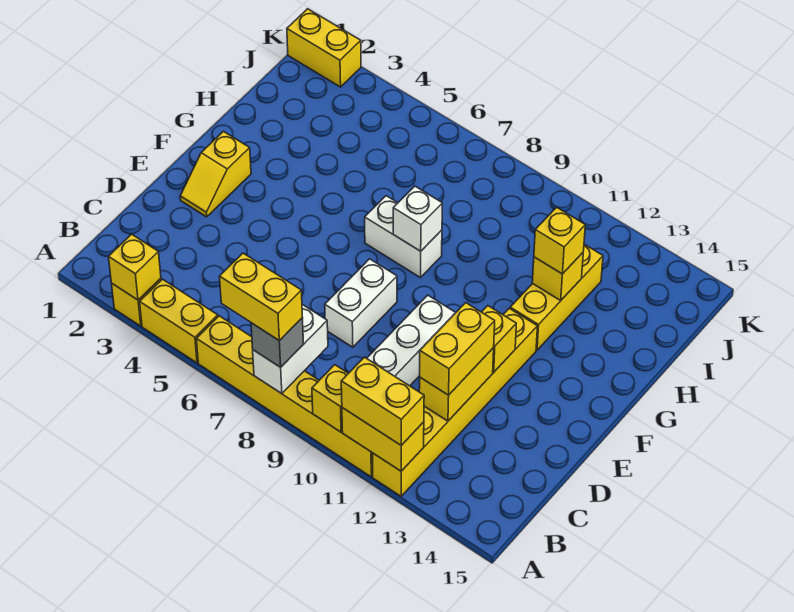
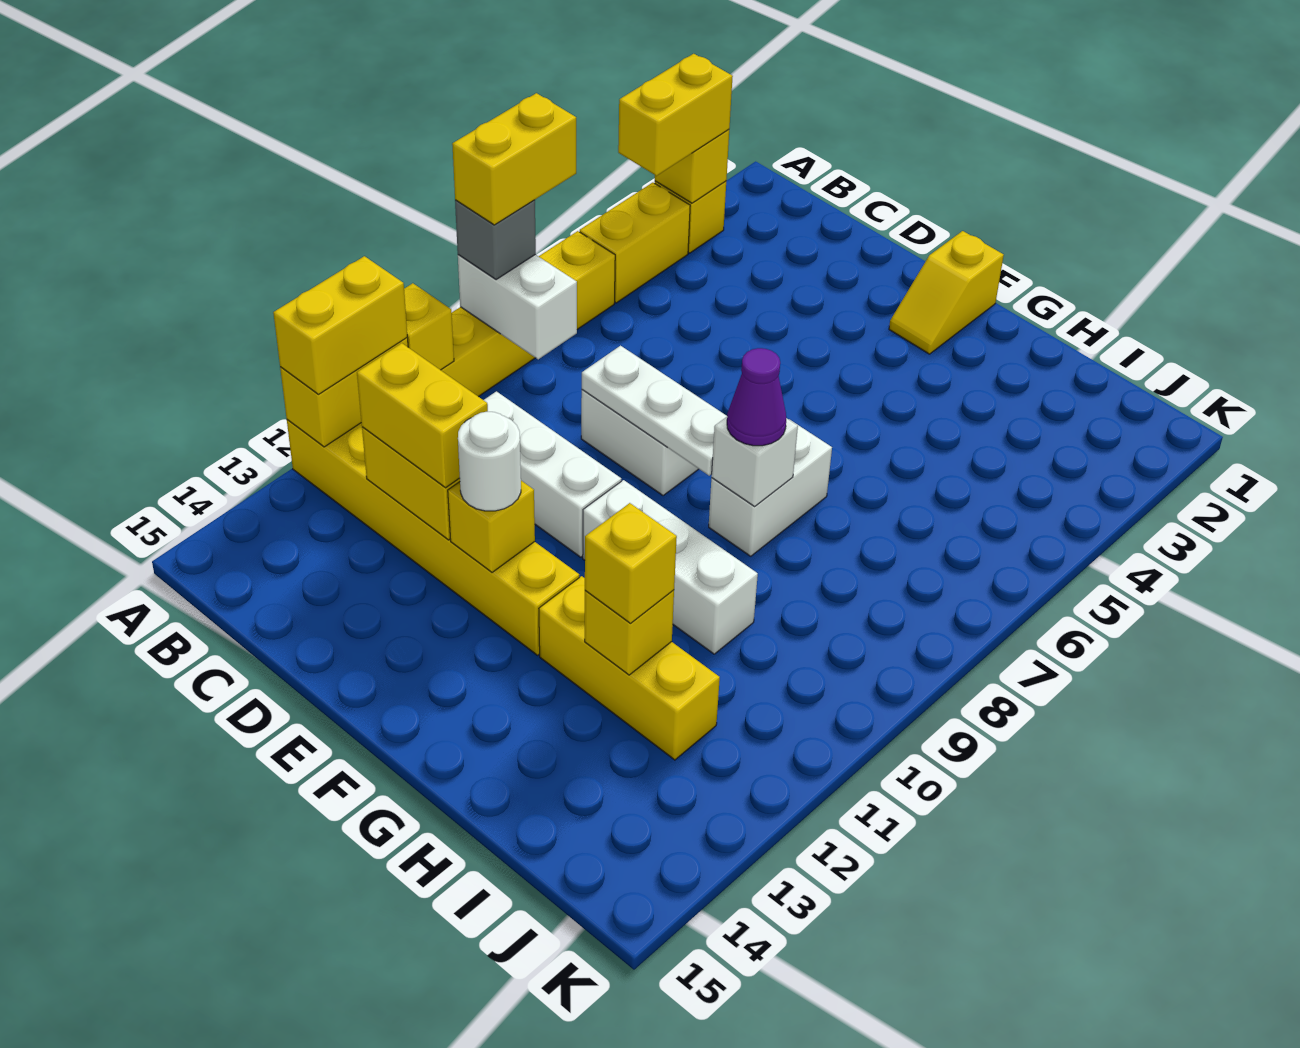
none -> white plate D8:F8 level 2
yellow slope E2:F2 level 1 top F -> yellow slope F1:F2 level 1 top 1
none -> white round brick E12 level 3
none -> white brick F10:H10 level 1
none -> purple cone G8 level 3
yellow brick K1:K2 level 1 -> yellow brick A3:A4 level 3

